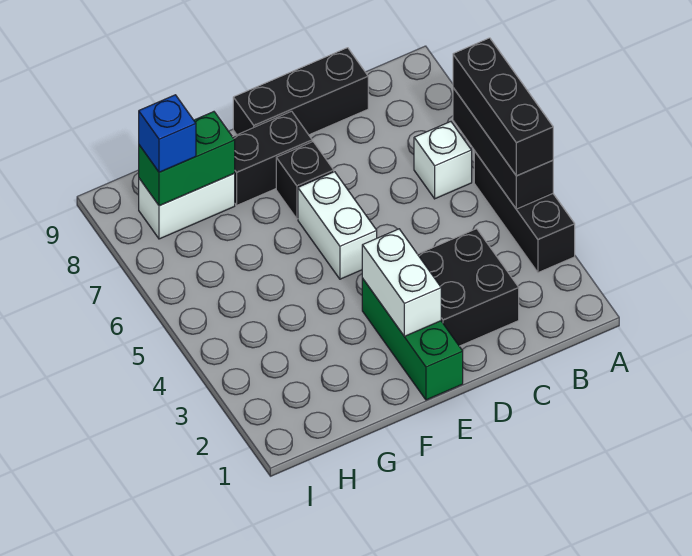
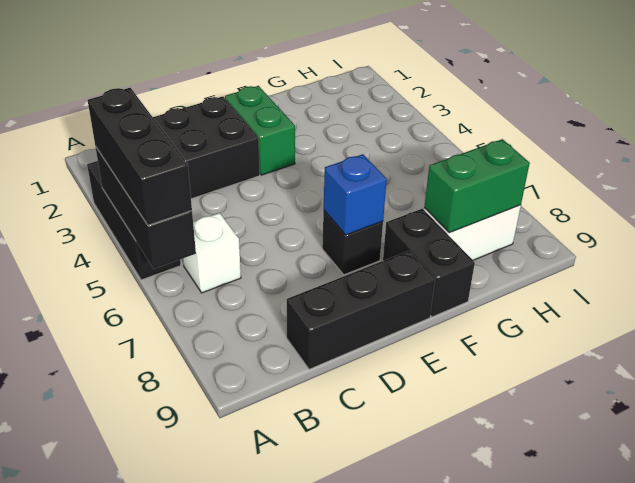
green brick E1:E3 level 1 -> green brick E2:E3 level 1
white brick E2:E3 level 2 -> none
white brick E5:E6 level 1 -> none
black brick E8:F8 level 1 -> black brick F8:F9 level 1
blue brick H8 level 3 -> blue brick E7 level 2

